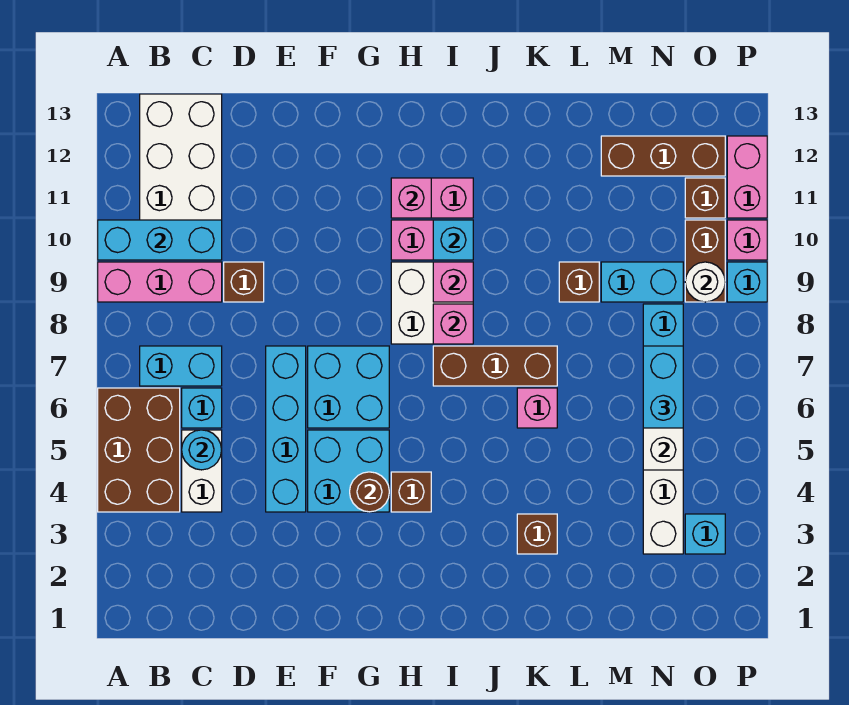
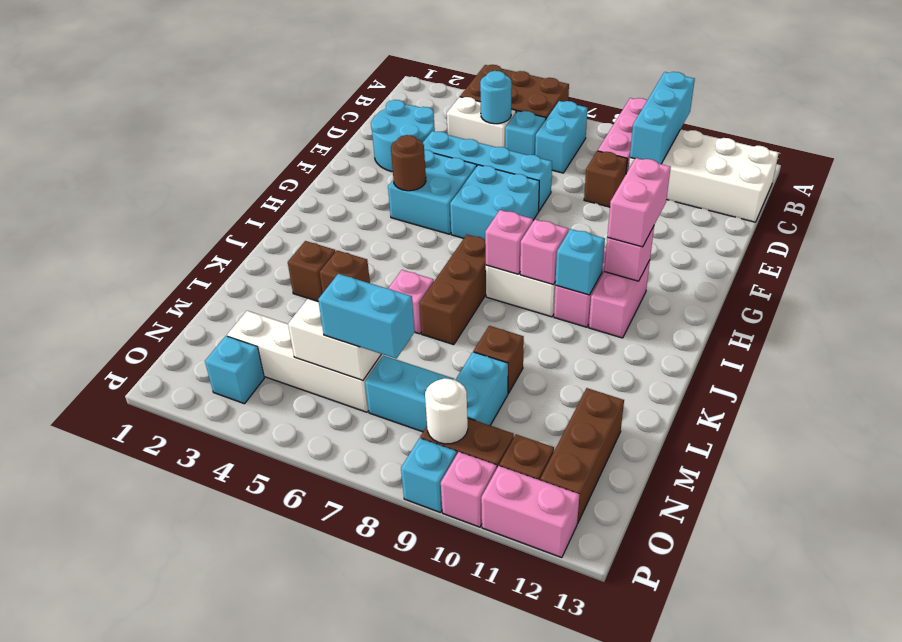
none -> cyan round brick D2:E3 level 1
none -> pink brick G11:H11 level 3
brown brick H4 level 1 -> brown brick K4 level 1

